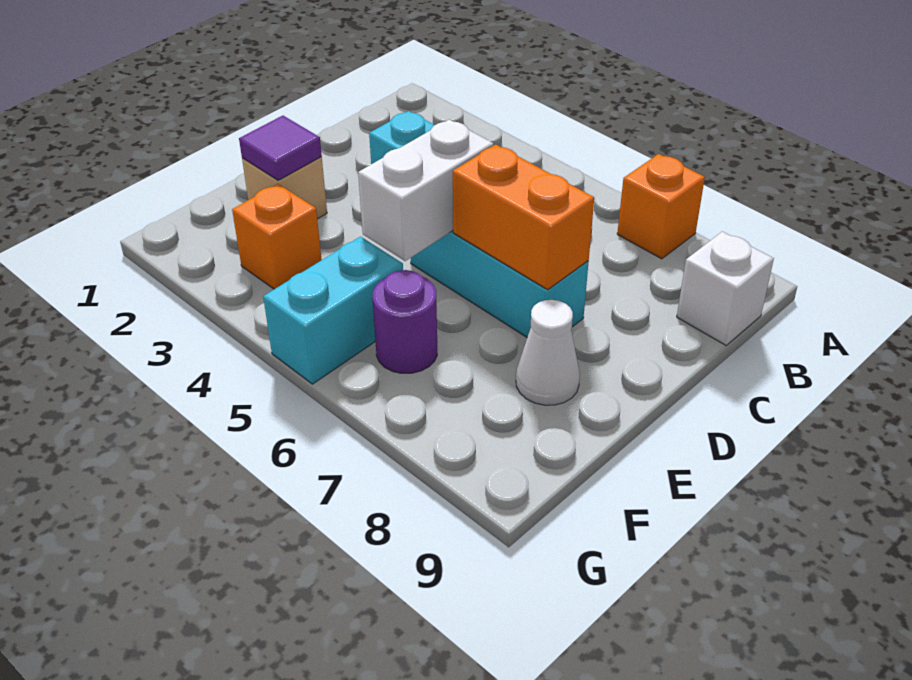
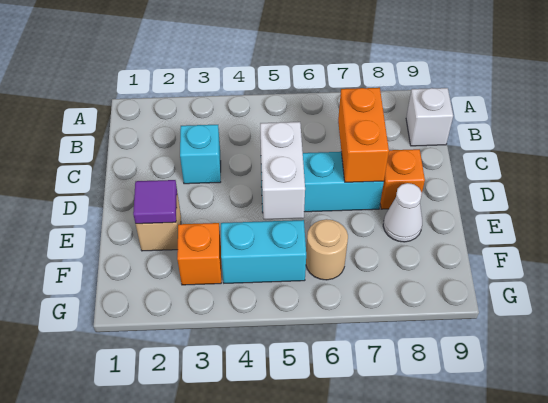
orange brick A7 level 1 -> orange brick D8 level 1
orange brick D6:D7 level 2 -> orange brick C7:D7 level 2
cyan brick F5:G5 level 1 -> cyan brick F4:F5 level 1
purple round brick F6 level 1 -> tan round brick F6 level 1

